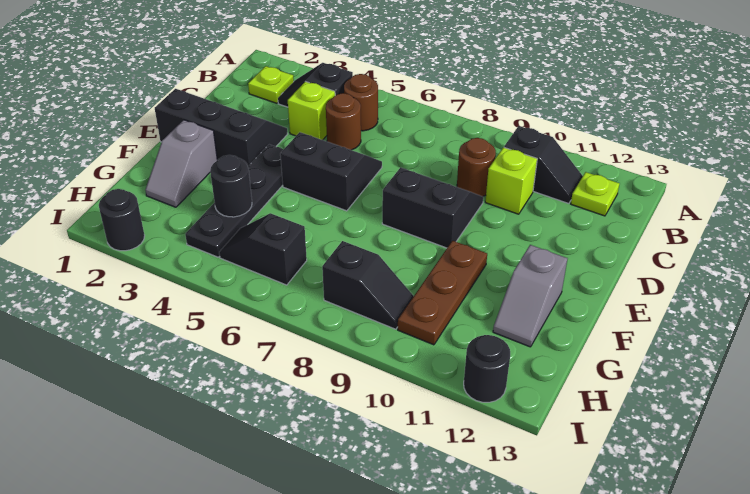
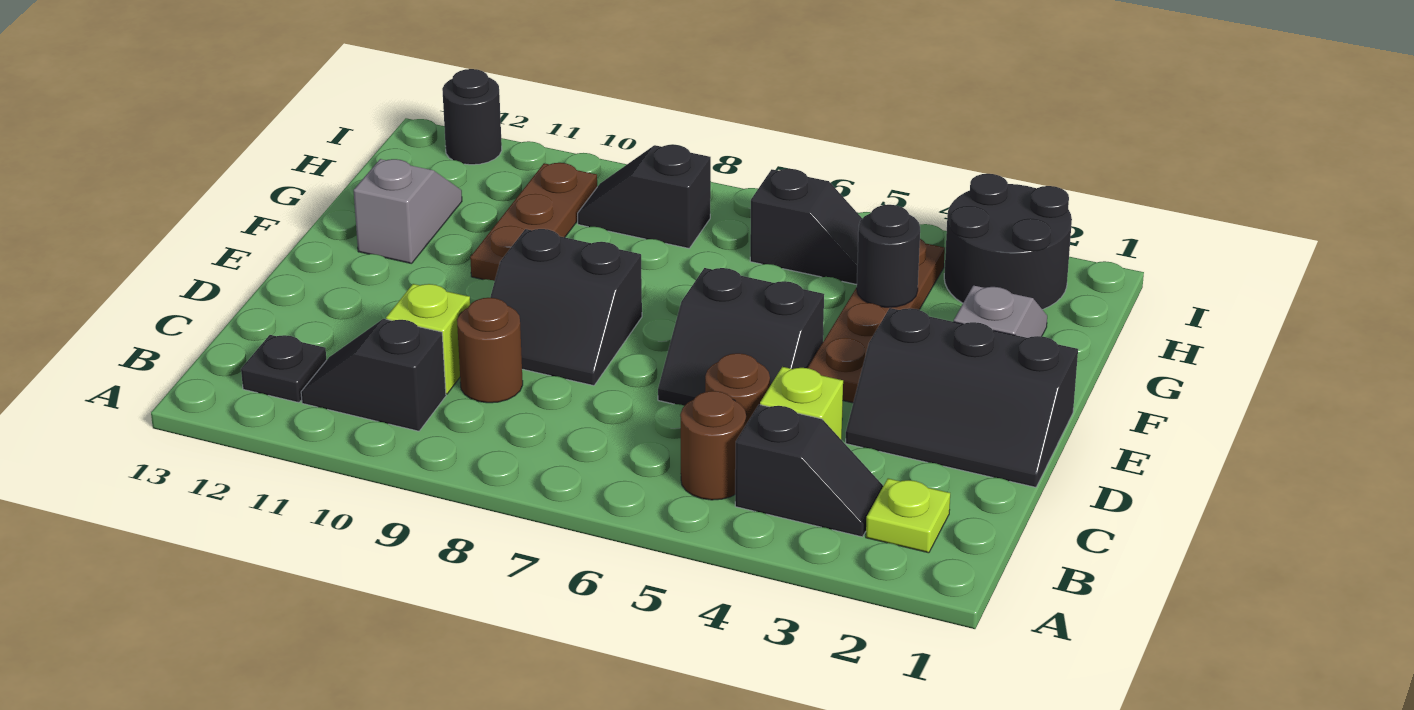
lime plate B12 level 1 -> black plate B12 level 1
black plate E4:H4 level 1 -> brown plate E4:H4 level 1
black round brick I2 level 1 -> black round brick H2:I3 level 1

